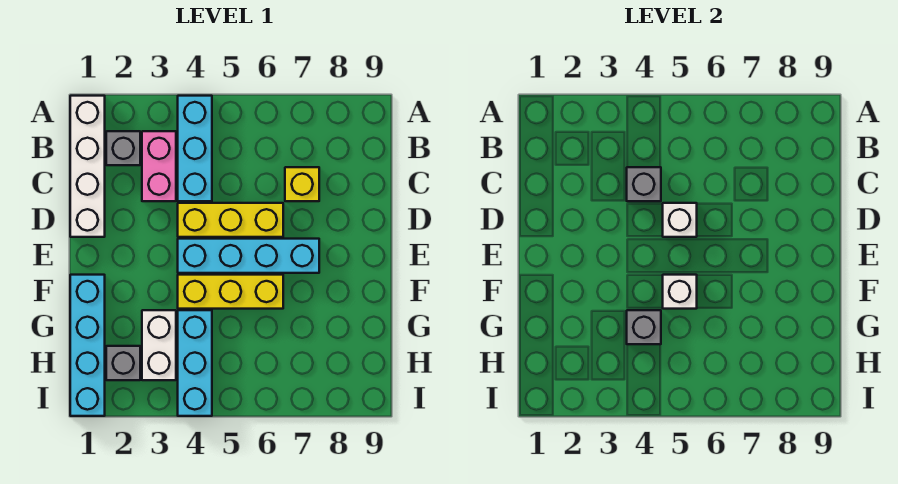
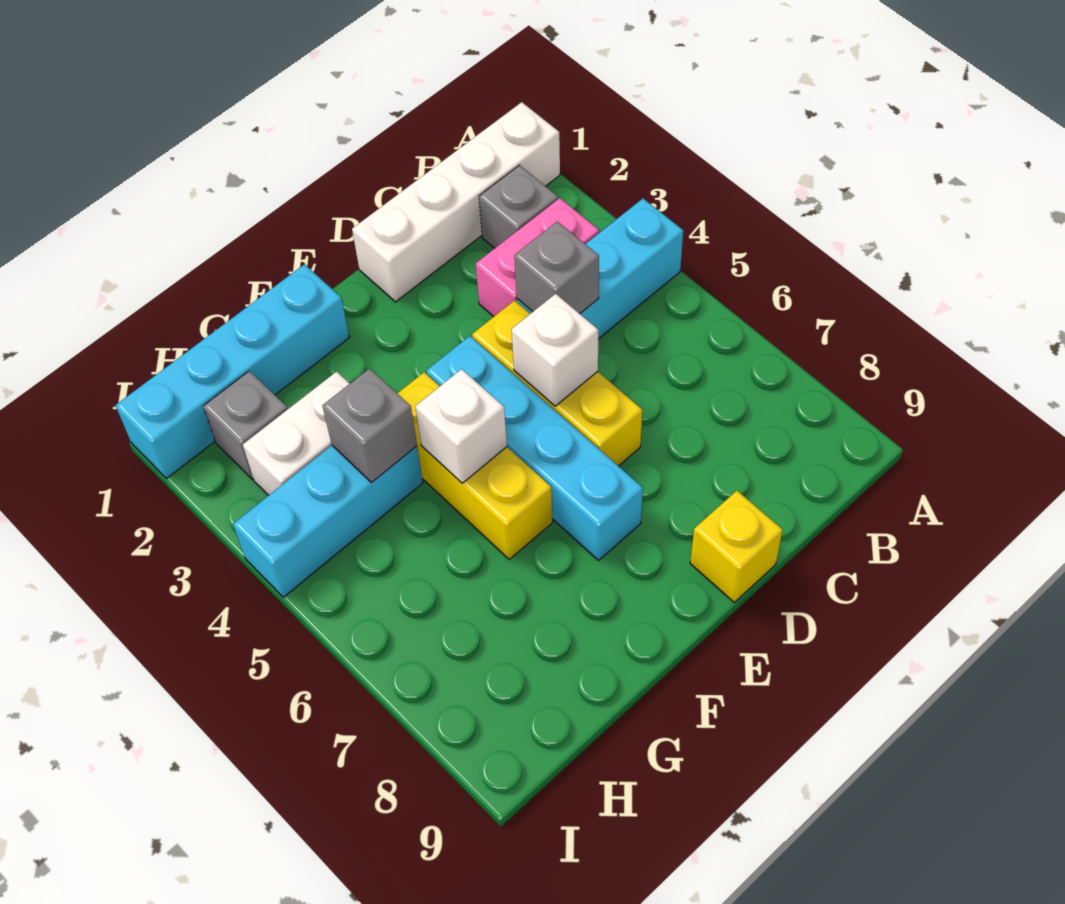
yellow brick C7 level 1 -> yellow brick D9 level 1

